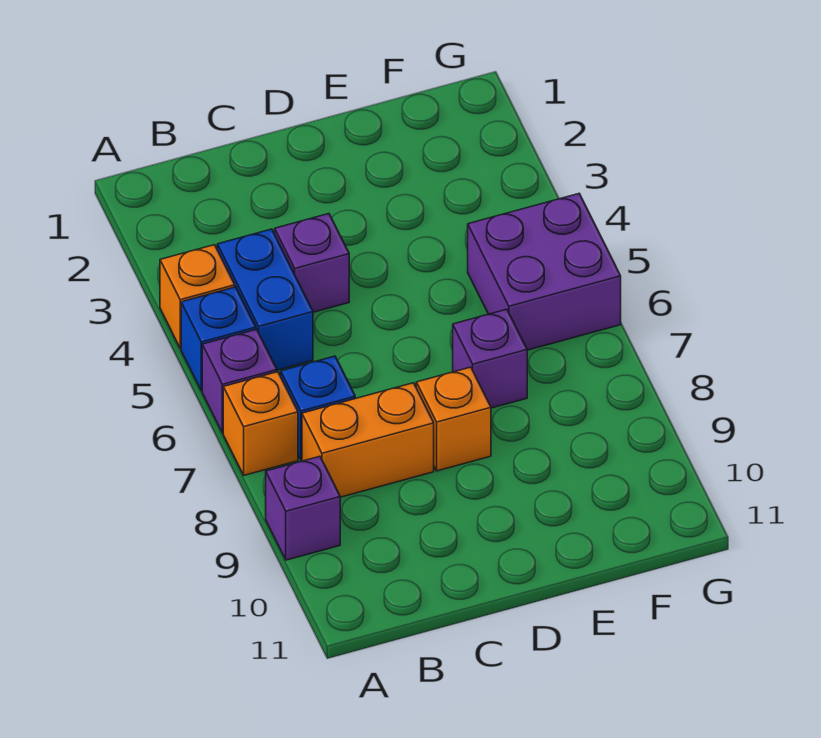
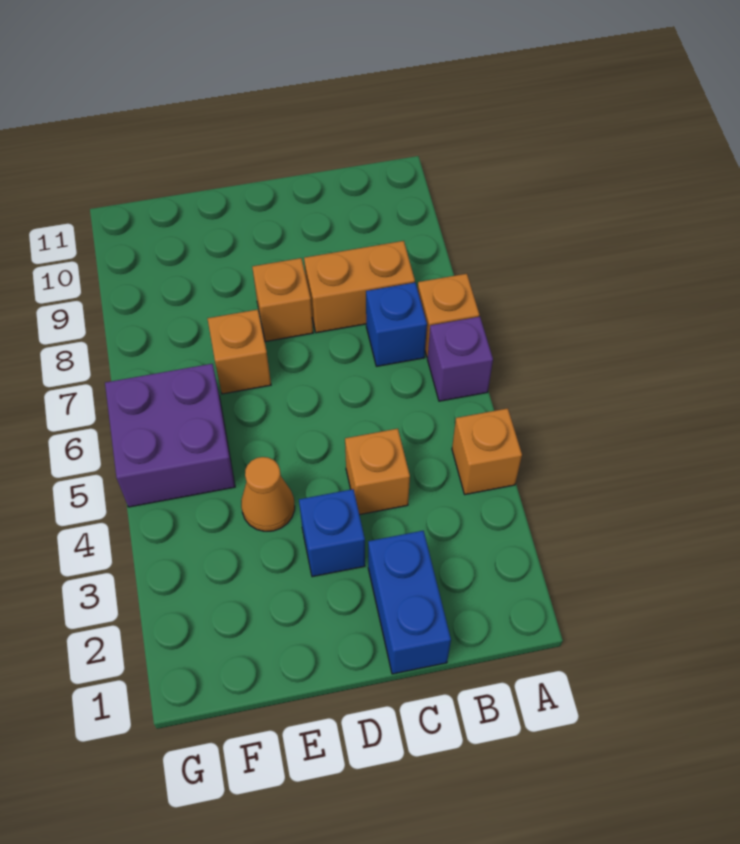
blue brick A5 level 1 -> blue brick D3 level 1
purple brick A9 level 1 -> none
blue brick B4:B5 level 1 -> blue brick C1:C2 level 1
purple brick C4 level 1 -> orange brick C4 level 1
none -> orange cone E4 level 1
purple brick E7 level 1 -> orange brick E7 level 1

